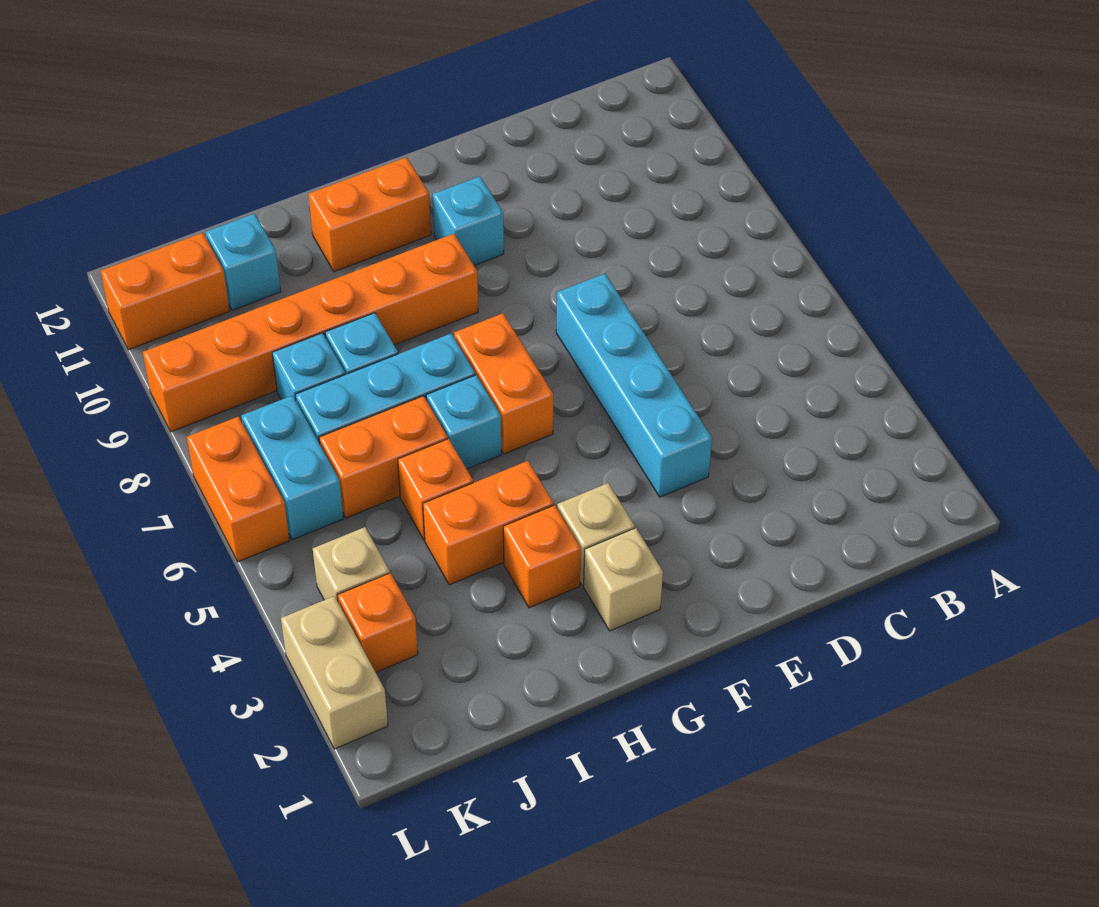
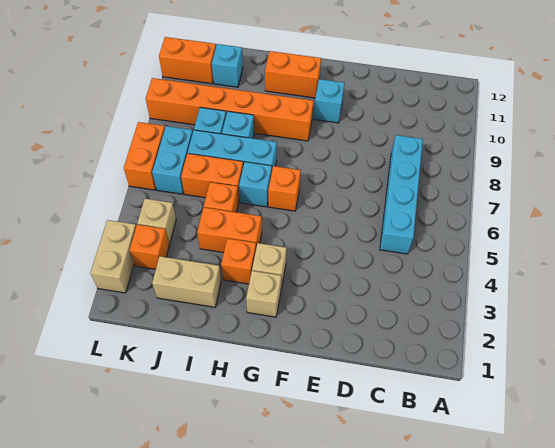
cyan brick E4:E7 level 1 -> cyan brick C5:C8 level 1
orange brick G6:G7 level 1 -> orange brick G6 level 1
none -> tan brick I2:J2 level 1

